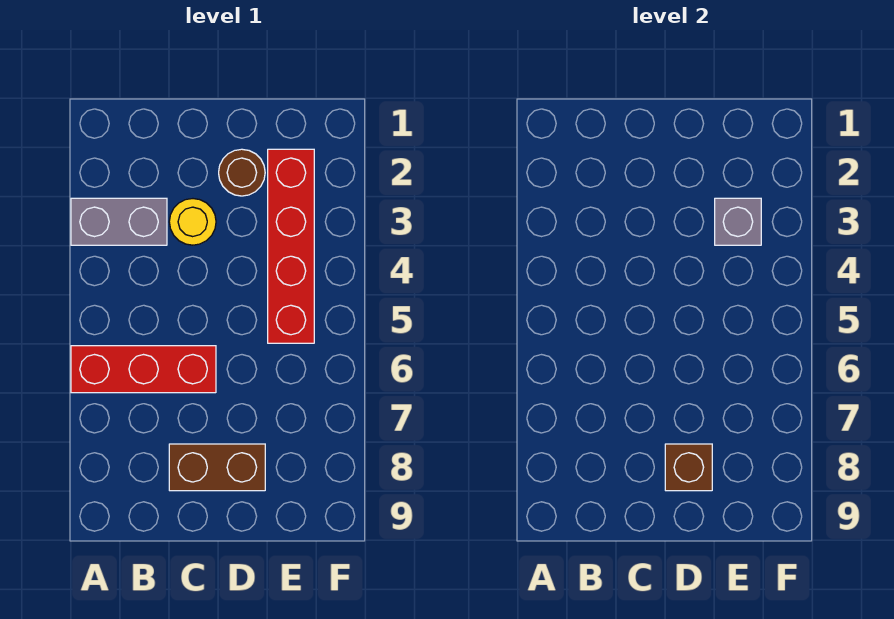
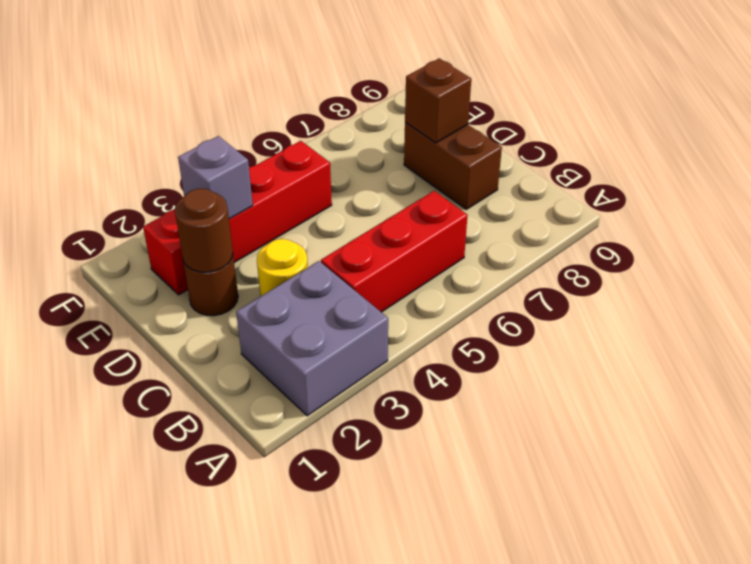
grey brick A3:B3 level 1 -> grey brick A2:B3 level 1
red brick A6:C6 level 1 -> red brick B4:B6 level 1
none -> brown round brick D2 level 2

